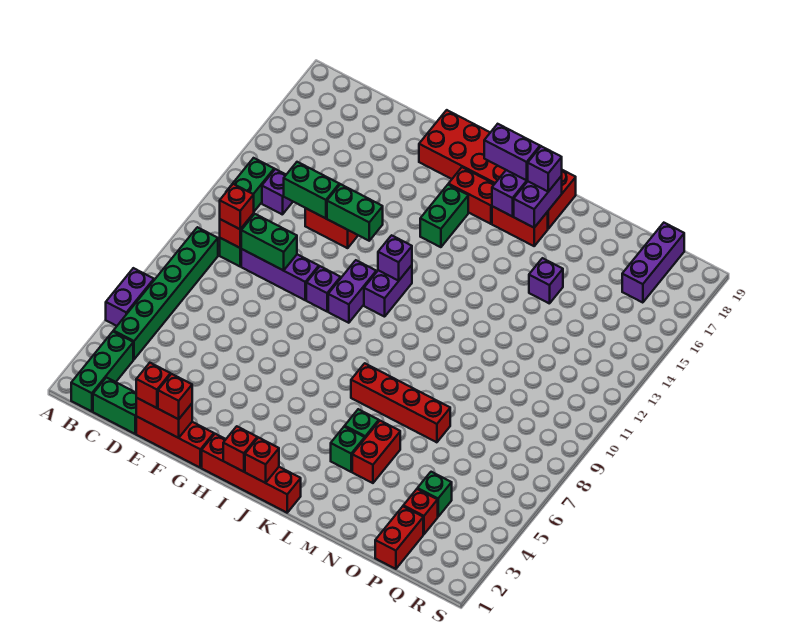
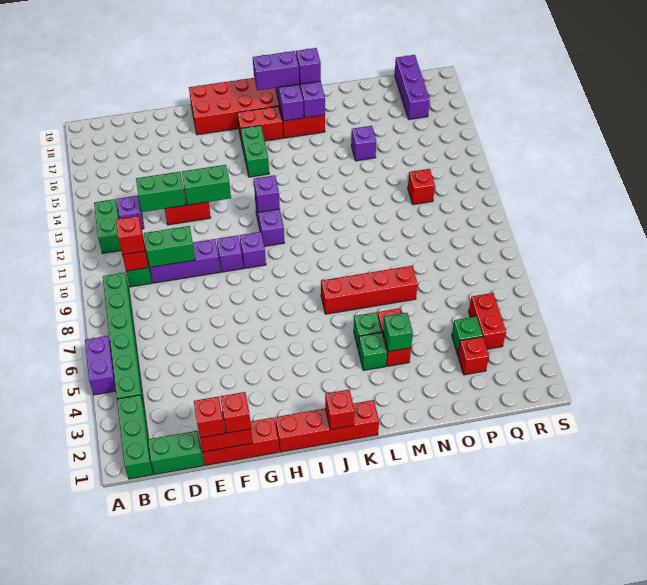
purple brick H10:H11 level 1 -> purple brick H10 level 1
red brick I1 level 2 -> red brick P12 level 1
none -> green brick M4 level 2
red brick P1:P2 level 1 -> red brick Q4:Q5 level 1

